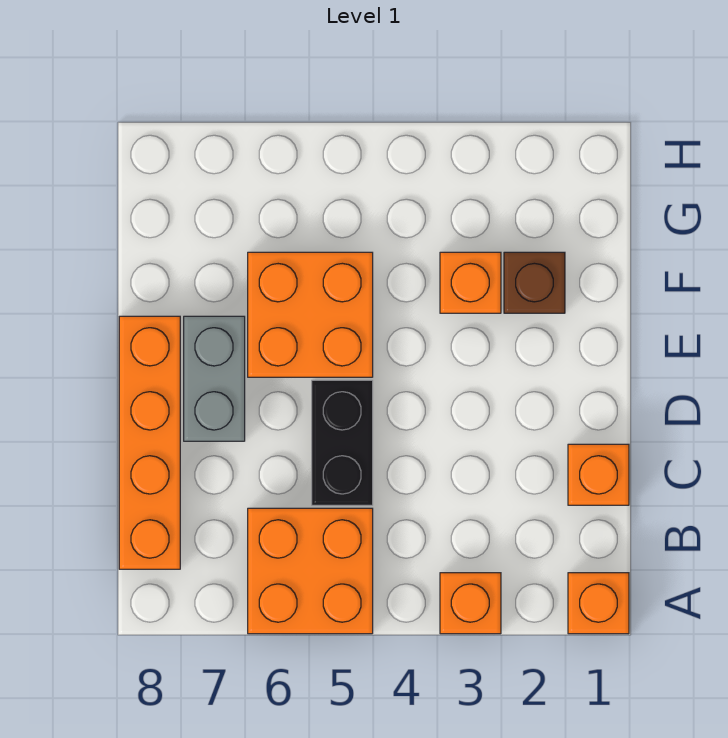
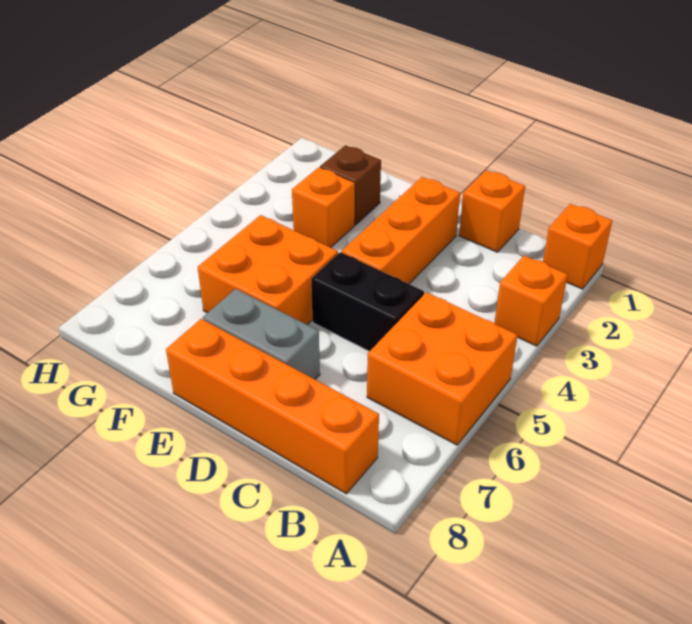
none -> orange brick D2:D4 level 1

